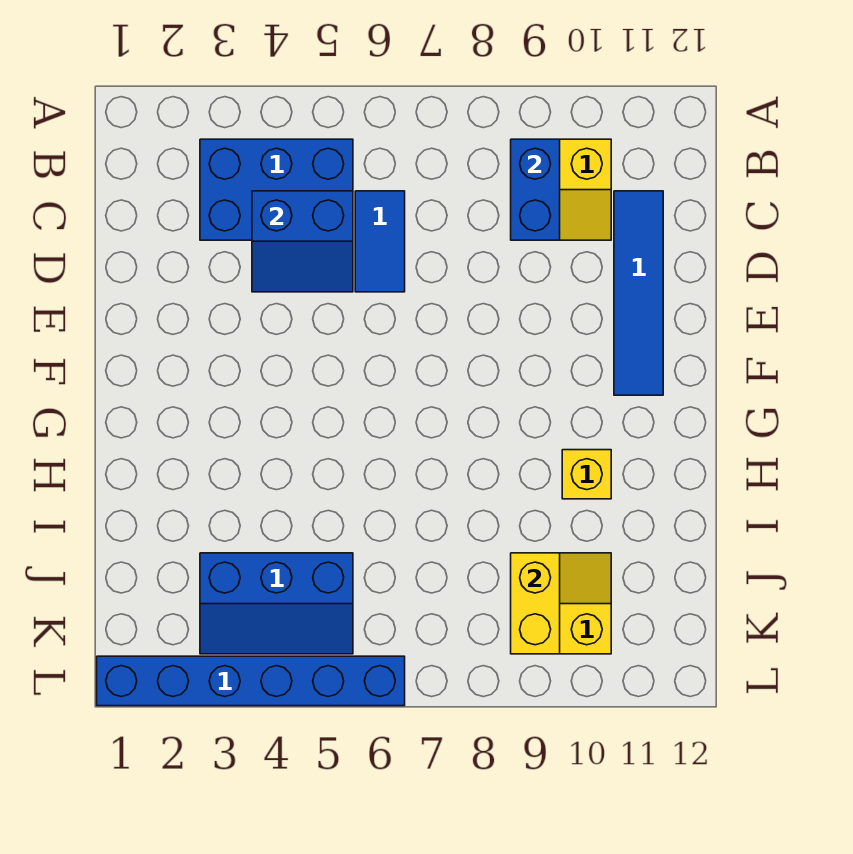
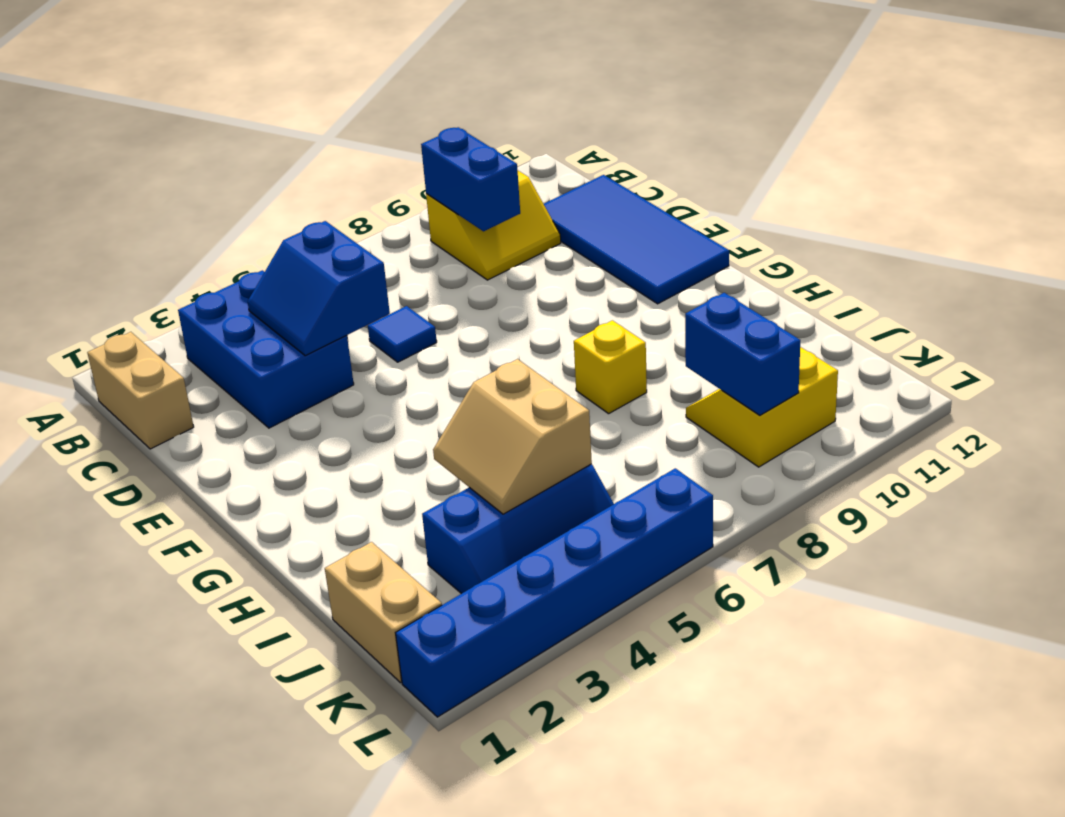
none -> tan brick B1:C1 level 1
blue brick B3:C5 level 1 -> blue brick B3:D4 level 1
blue slope C4:D5 level 2 top C -> blue slope C4:D5 level 2 top 5
blue tile C6:D6 level 1 -> blue tile D6 level 1
blue tile C11:F11 level 1 -> blue tile C11:F12 level 1
yellow brick H10 level 1 -> yellow brick H8 level 1
none -> tan slope I4:J5 level 2 top 5
none -> tan brick J1:K1 level 1
yellow brick J9:K9 level 2 -> blue brick J9:K9 level 2

